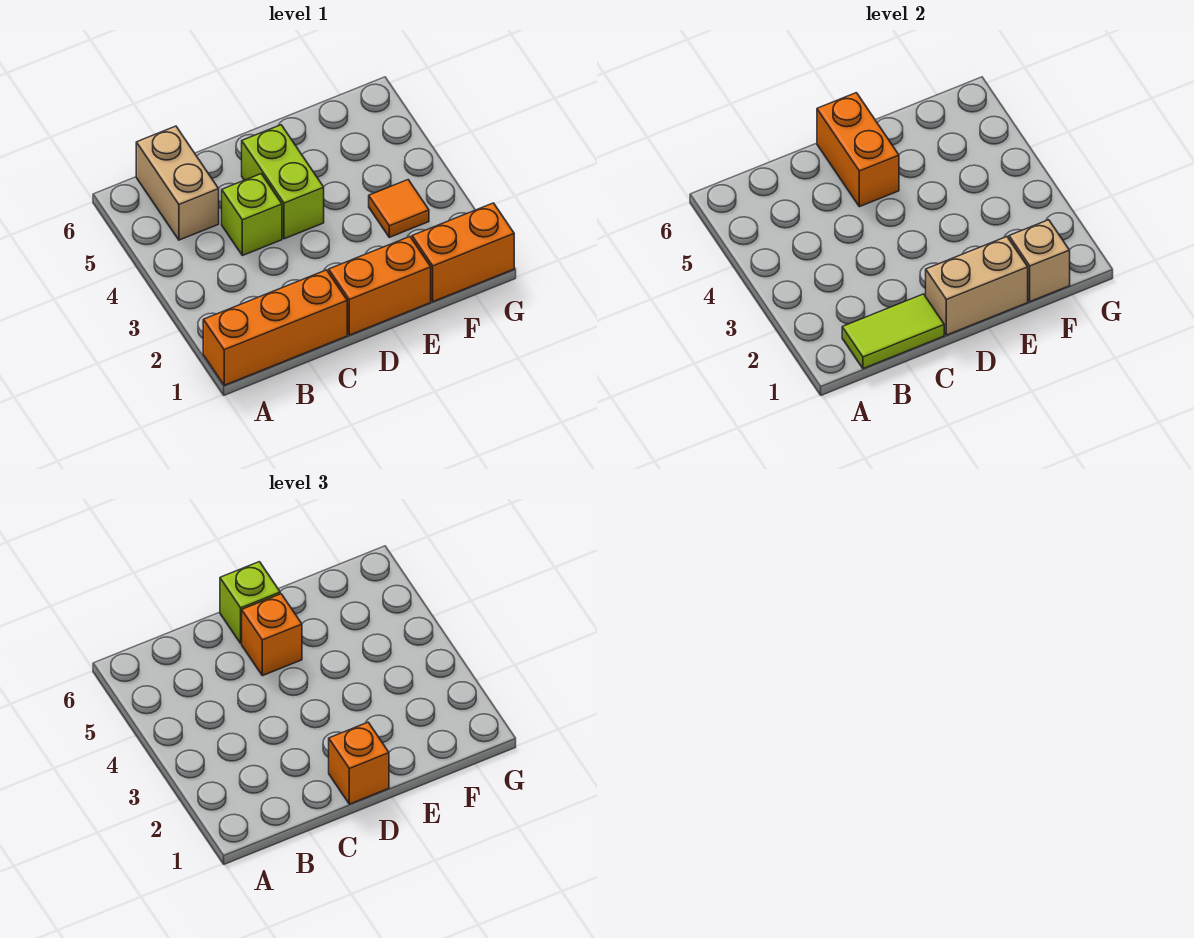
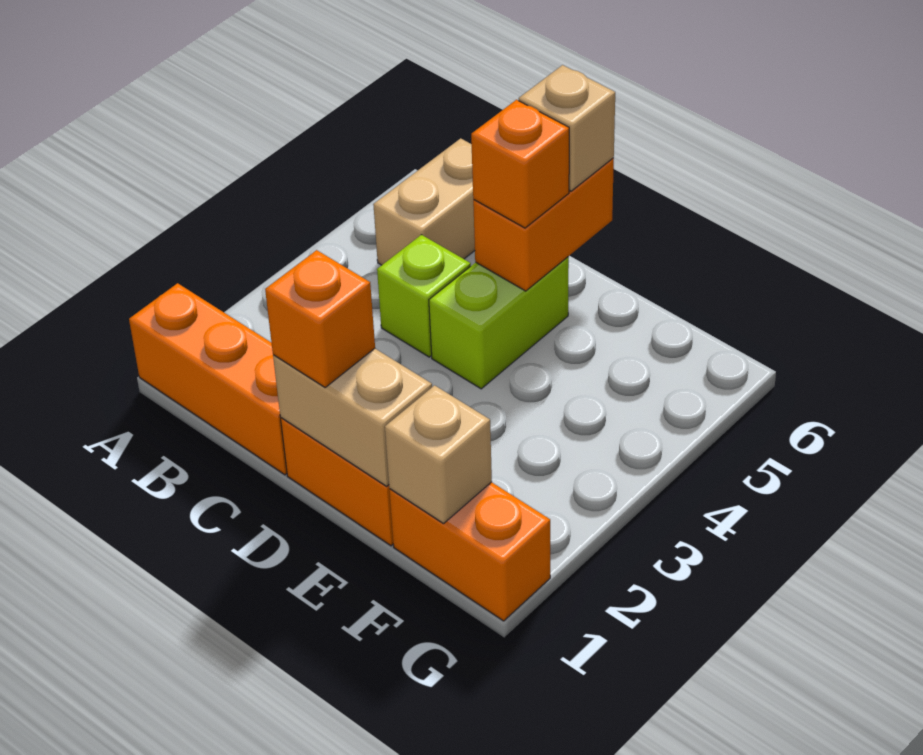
lime tile B1:C1 level 2 -> none
lime brick D6 level 3 -> tan brick D6 level 3
orange tile F3 level 1 -> none

